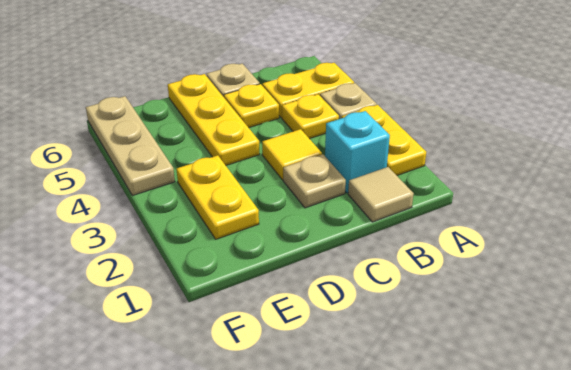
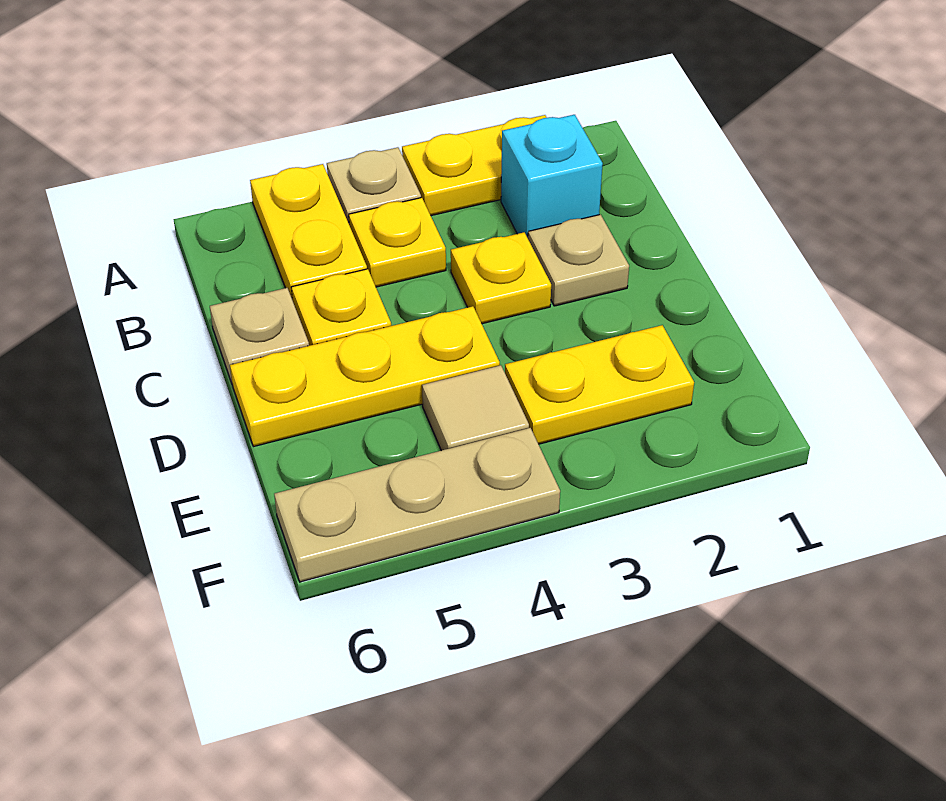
tan tile B1 level 1 -> tan tile E4 level 1
yellow tile C3 level 1 -> yellow plate C3 level 1

